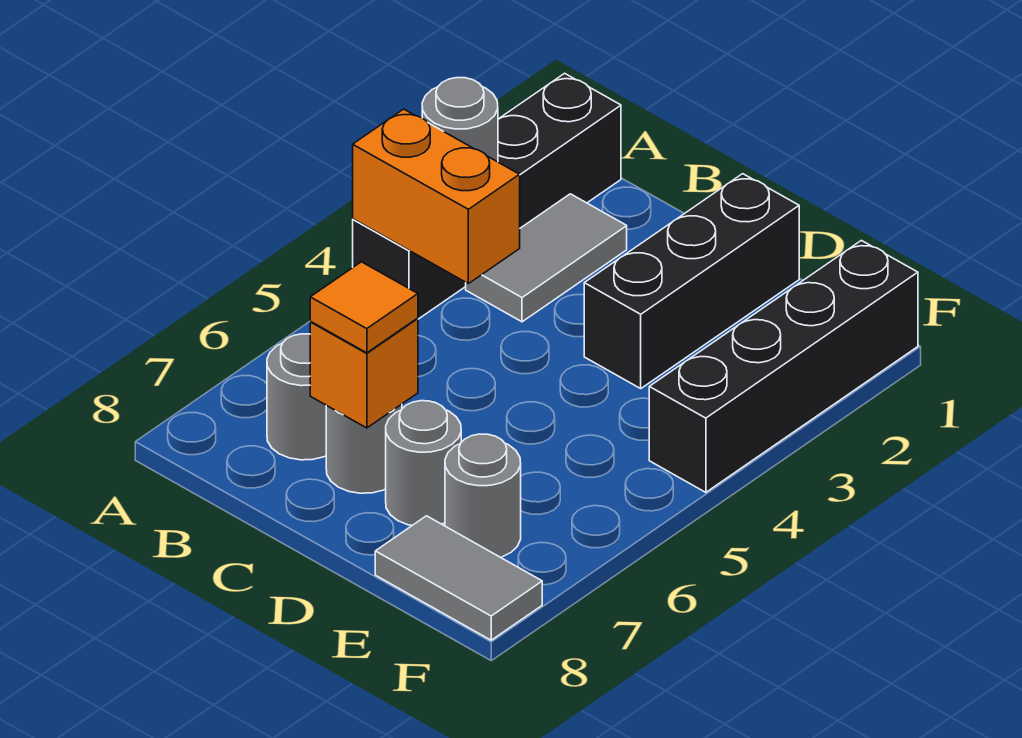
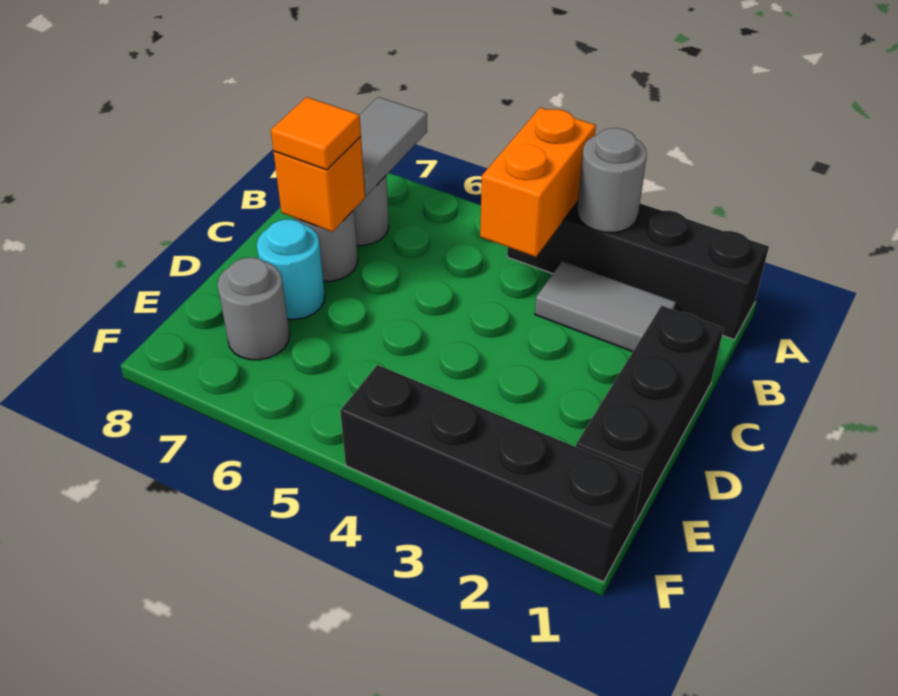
black brick D1:D3 level 1 -> black brick C1:E1 level 1
grey round brick D7 level 1 -> cyan round brick D7 level 1
grey tile E8:F8 level 1 -> grey tile A7:B7 level 2

